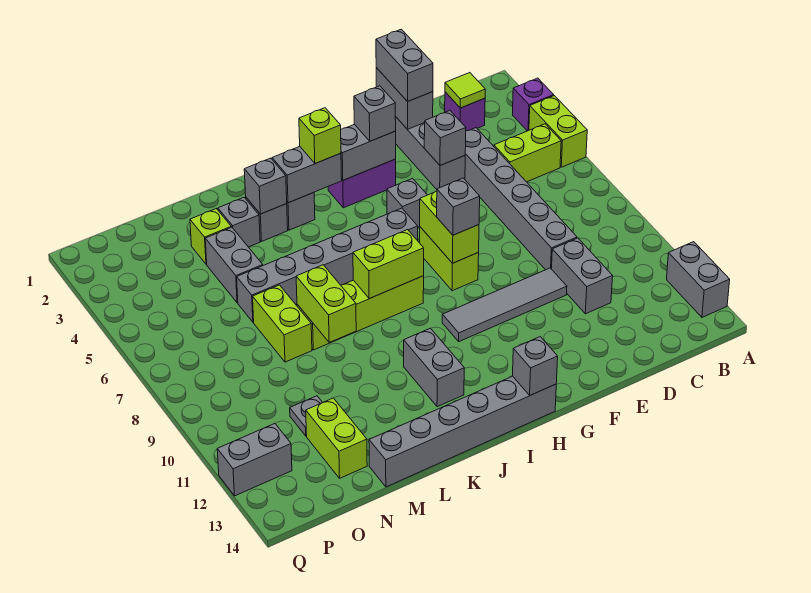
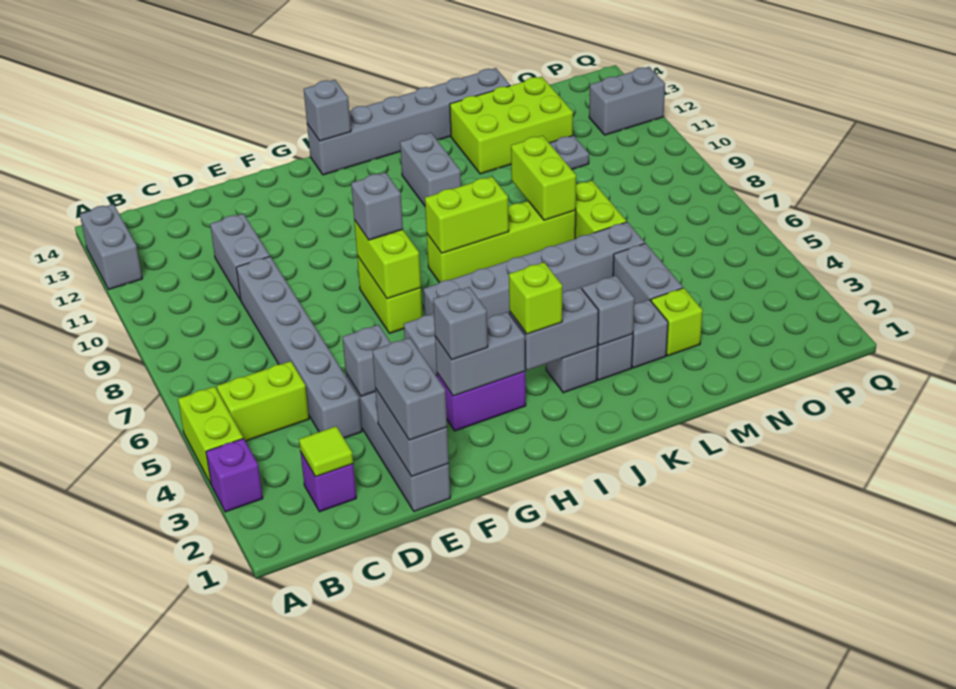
grey tile E10:H10 level 1 -> none
lime brick N12:N13 level 1 -> lime brick L12:N13 level 1

